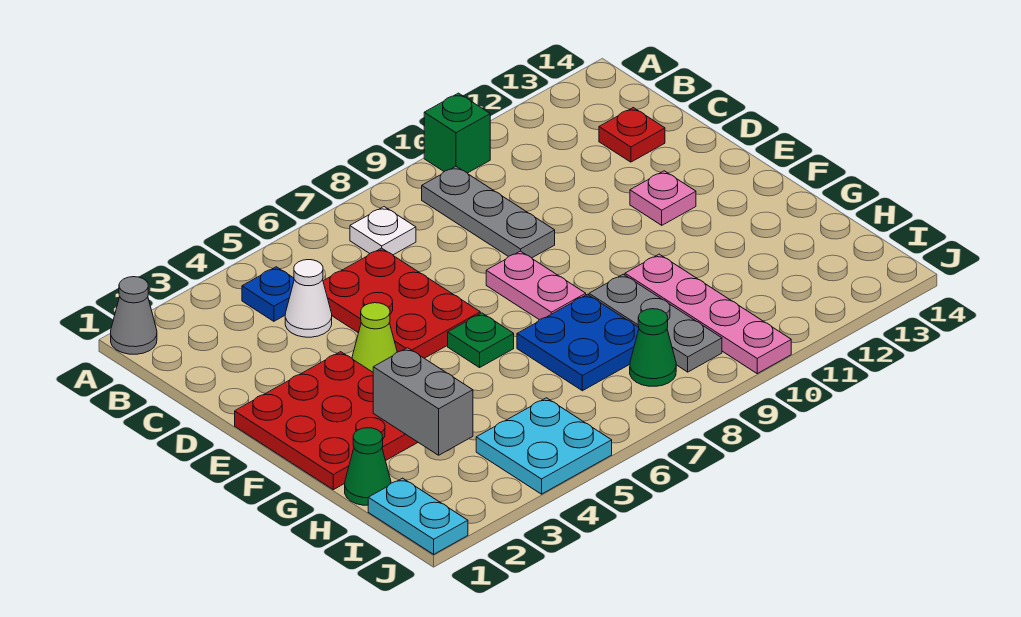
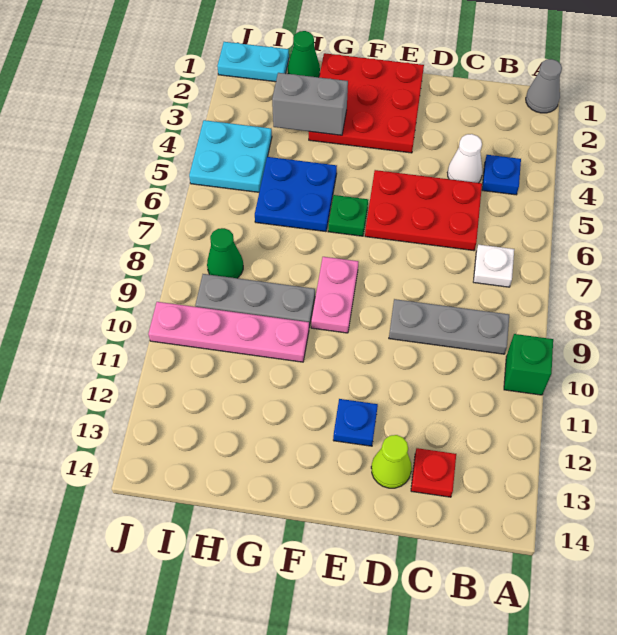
lime cone E4 level 1 -> lime cone D13 level 1
pink plate E8:F8 level 1 -> pink plate F8:F9 level 1
pink plate E12 level 1 -> blue plate E12 level 1
blue plate G7:H8 level 1 -> blue plate G5:H6 level 1

